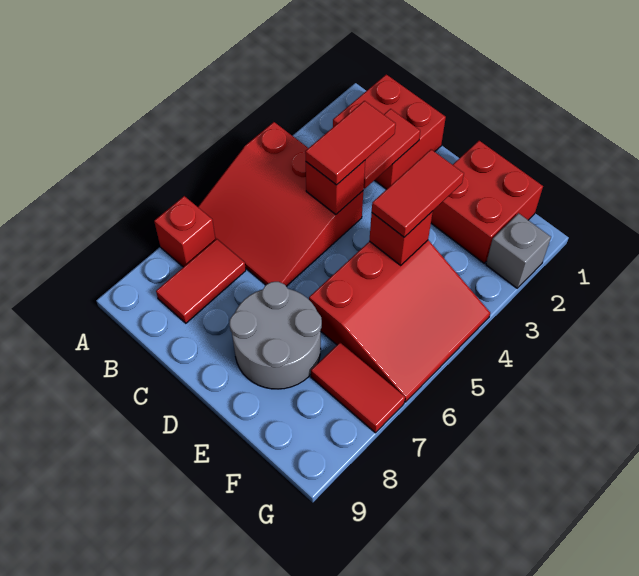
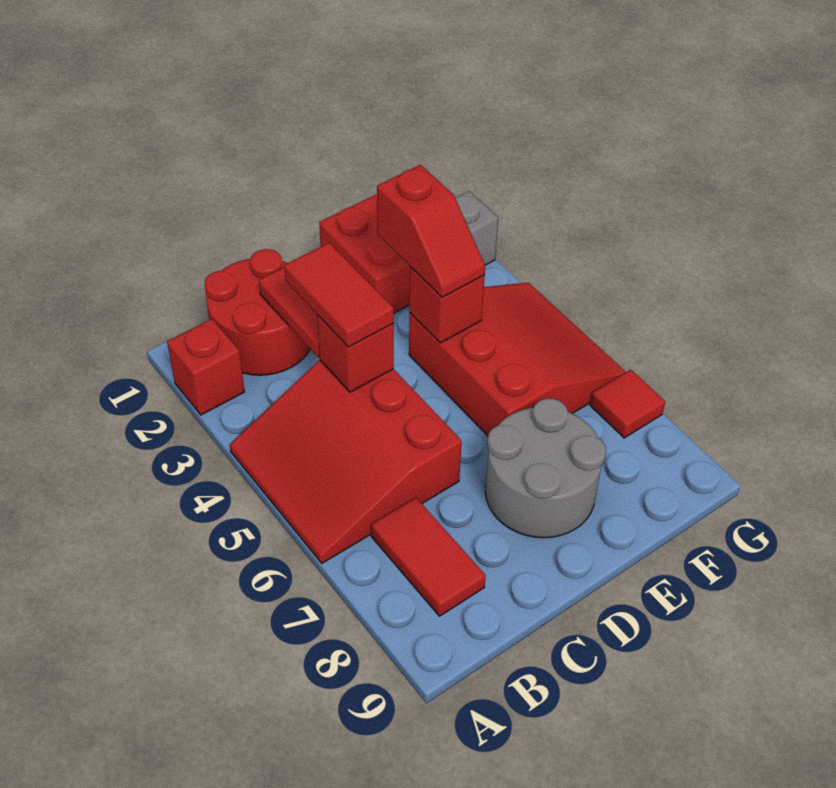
red slope A4:C6 level 1 top 4 -> red slope A4:C6 level 1 top C
red brick A7 level 1 -> red brick A2 level 1
red brick B1:C2 level 1 -> red round brick B1:C2 level 1
red tile E3:E4 level 3 -> red slope E3:E4 level 3 top 3
red tile F7:G7 level 1 -> red tile G7 level 1

